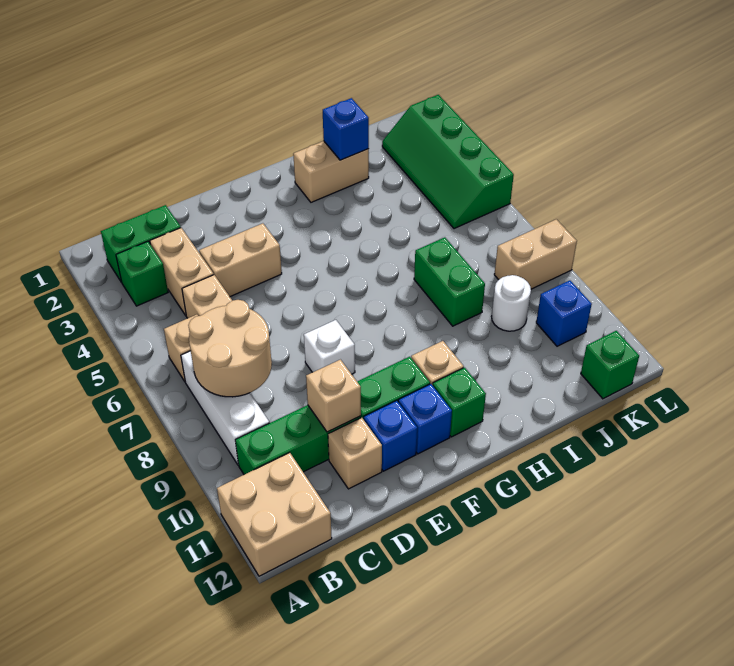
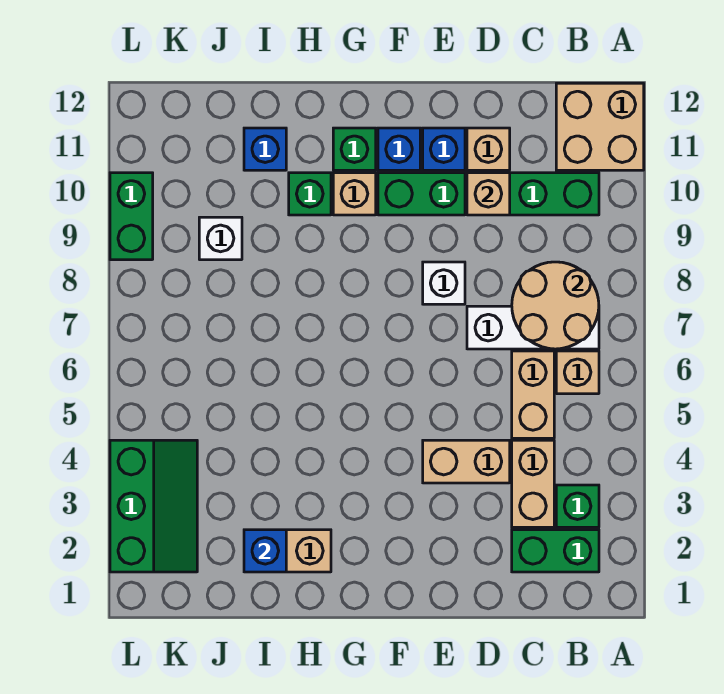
white brick B7:B9 level 1 -> white brick B7:D7 level 1
green brick I7:I8 level 1 -> green brick L9:L10 level 1
white round brick J9 level 1 -> white brick J9 level 1
green slope K2:L5 level 1 top L -> green slope K2:L4 level 1 top L
tan brick K8:L8 level 1 -> none
blue brick K10 level 1 -> blue brick I11 level 1
green brick K12 level 1 -> green brick H10 level 1

